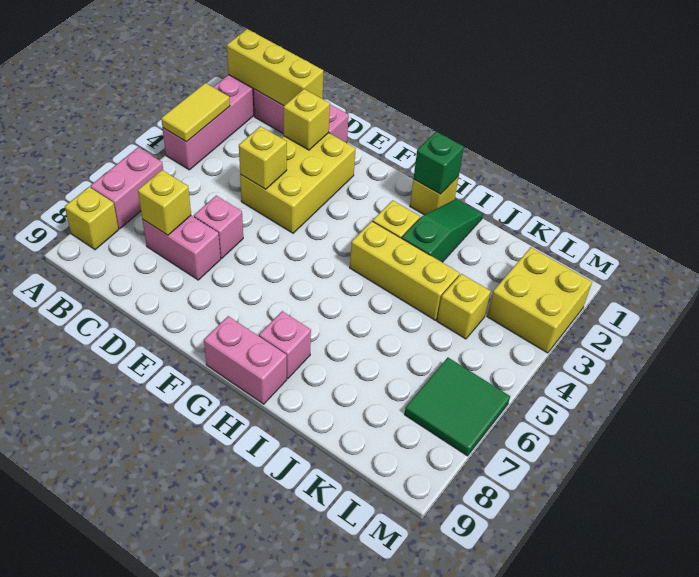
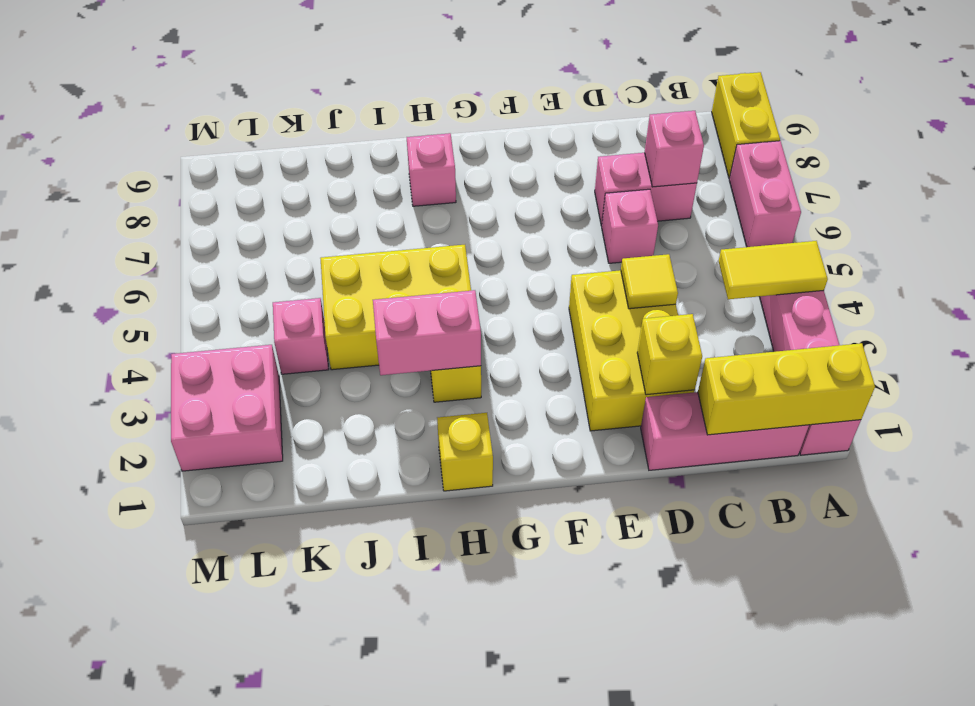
yellow tile A3:A4 level 2 -> yellow tile A4:B4 level 2
yellow brick A8 level 1 -> yellow brick A8:A9 level 1
yellow brick C7 level 2 -> pink brick C7 level 2
yellow brick D4 level 2 -> yellow tile D4 level 2
pink brick G9:H9 level 1 -> pink brick H3:I3 level 2
green brick H1 level 2 -> none
yellow brick H4:J4 level 1 -> yellow brick H4:J5 level 1
green slope I1:I3 level 1 top 3 -> none
yellow brick K4 level 1 -> pink brick K4 level 1
yellow brick L2:M3 level 1 -> pink brick L2:M3 level 1
green tile L6:M7 level 1 -> none

